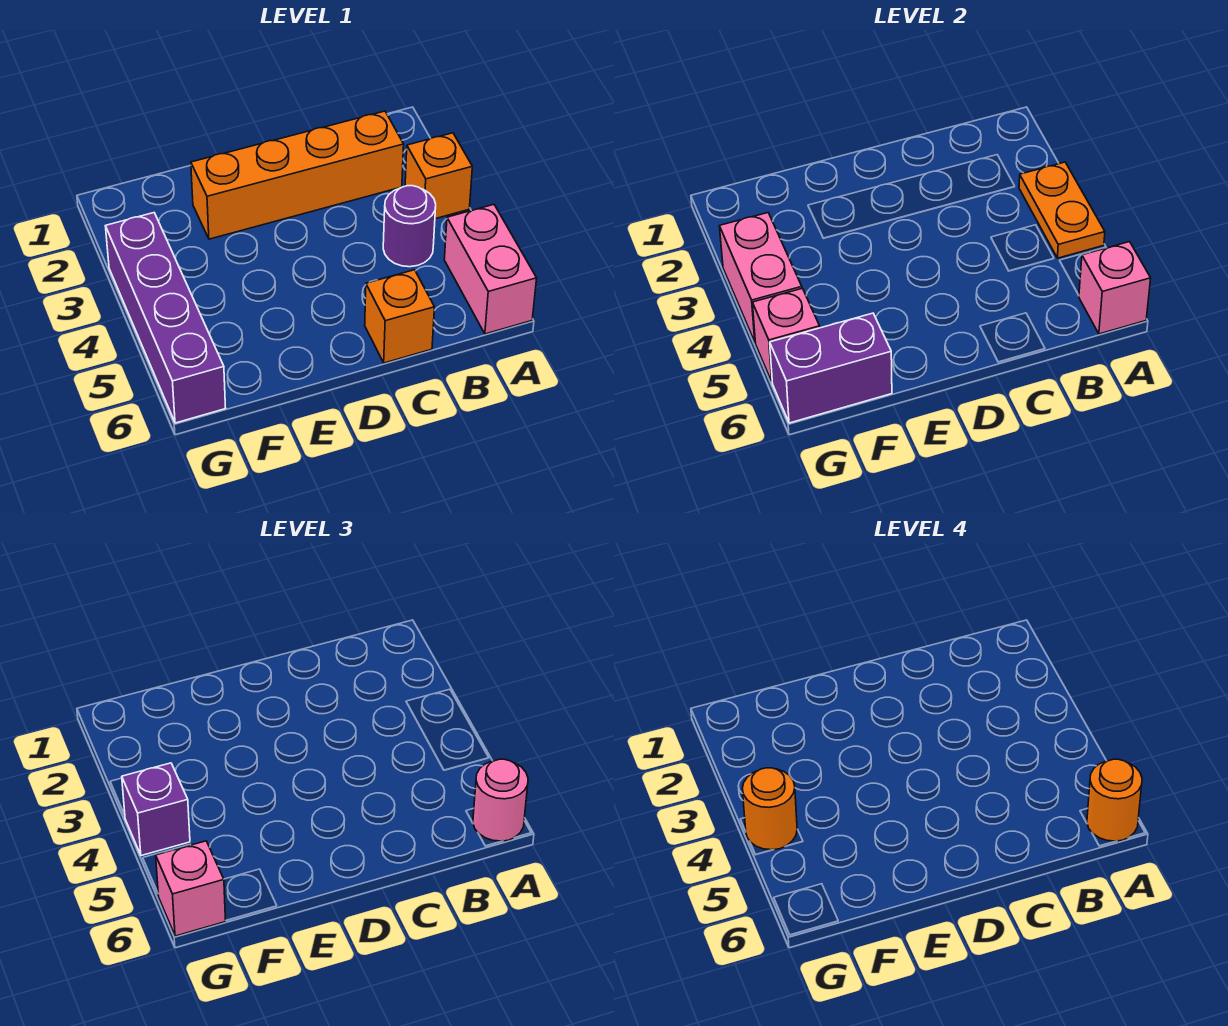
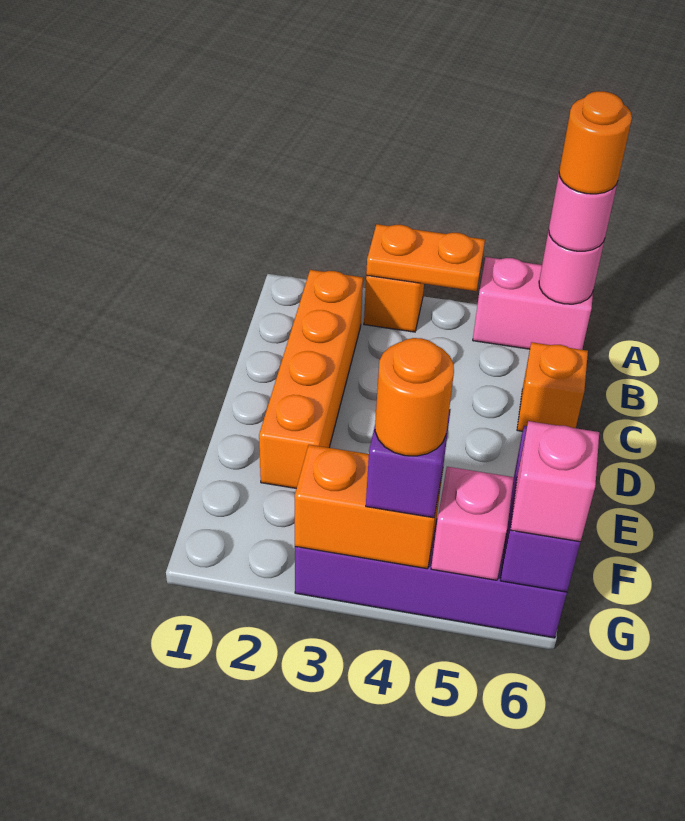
pink brick A6 level 2 -> pink round brick A6 level 2
purple round brick B4 level 1 -> none
pink brick G3:G4 level 2 -> orange brick G3:G4 level 2

